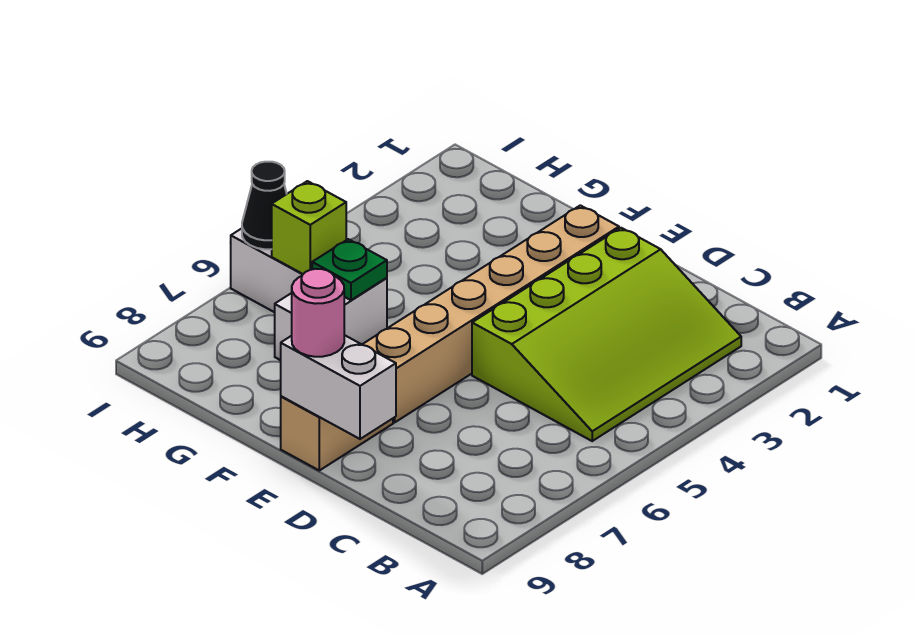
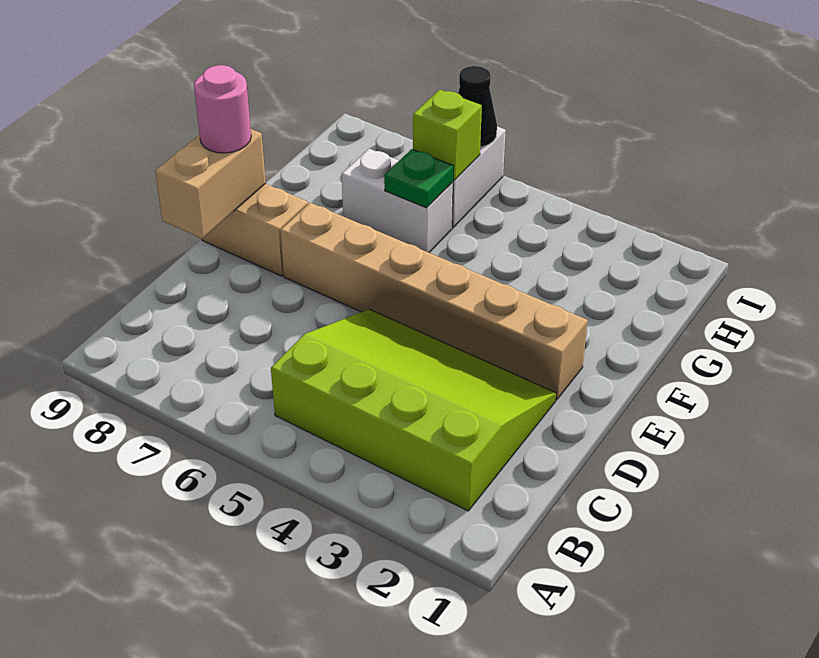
lime slope B2:D5 level 1 top D -> lime slope B2:D5 level 1 top B
white brick D9:E9 level 2 -> tan brick D9:E9 level 2

